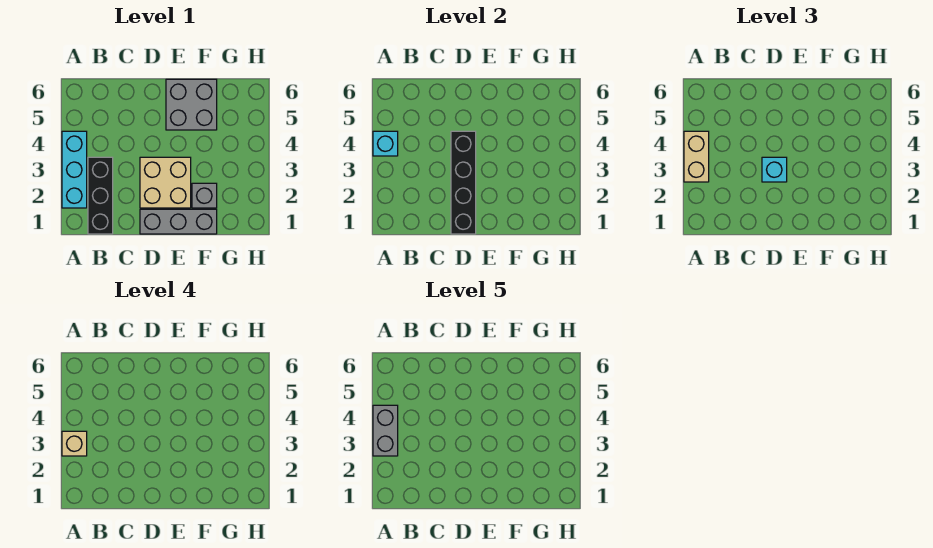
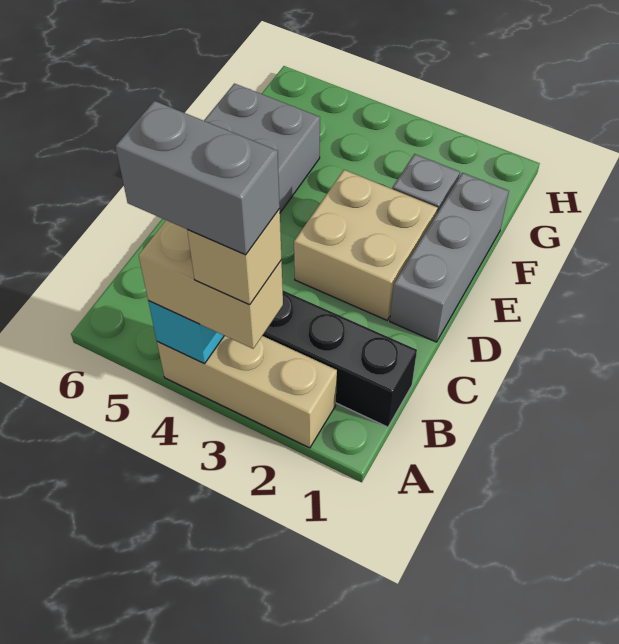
cyan brick A2:A4 level 1 -> tan brick A2:A4 level 1
black brick D1:D4 level 2 -> none
cyan brick D3 level 3 -> none

